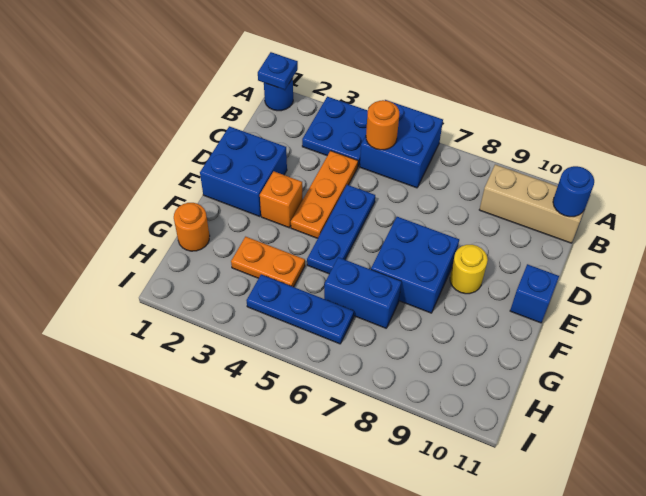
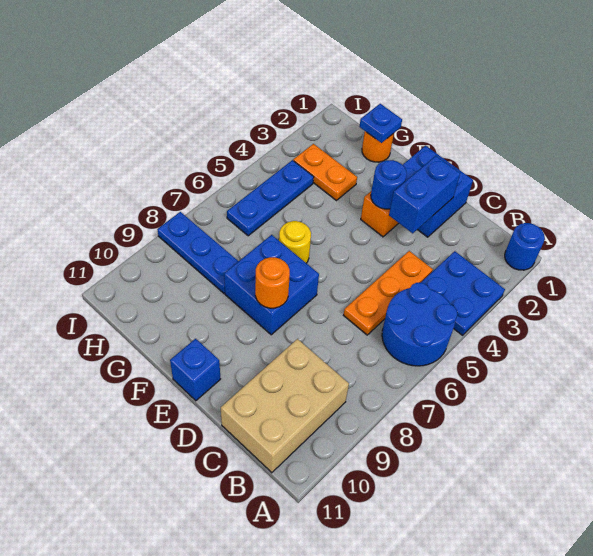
blue plate A1 level 2 -> blue plate G1 level 2
blue brick A5:B6 level 1 -> blue round brick A5:B6 level 1
orange round brick B5 level 2 -> orange round brick E8 level 2
tan brick B9:B11 level 1 -> tan brick B9:C11 level 1
blue round brick B11 level 2 -> blue round brick E3 level 2
orange plate C4:E4 level 1 -> orange plate C4:C6 level 1
blue plate D5:F5 level 1 -> blue plate G8:I8 level 1
yellow round brick E9 level 1 -> yellow round brick F6 level 1
orange plate G3:G4 level 1 -> orange plate G3:H3 level 1
blue brick G6:G7 level 1 -> blue brick D2:D3 level 2

